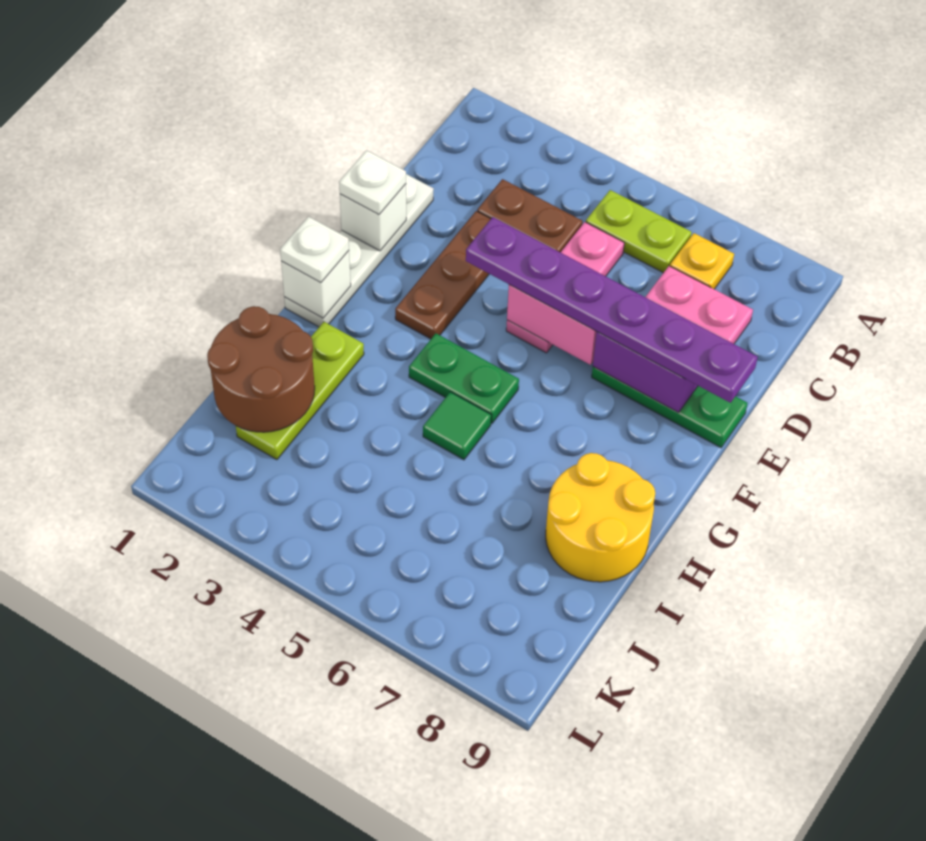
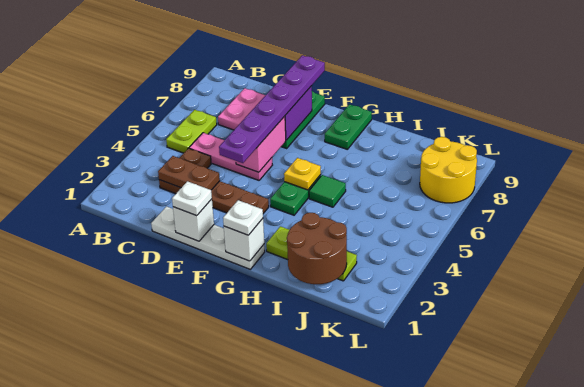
yellow plate B7 level 1 -> yellow plate G5 level 2
none -> brown plate C3:D3 level 2
none -> green plate G8:G9 level 1
yellow round brick H8:I9 level 1 -> yellow round brick K7:L8 level 1

